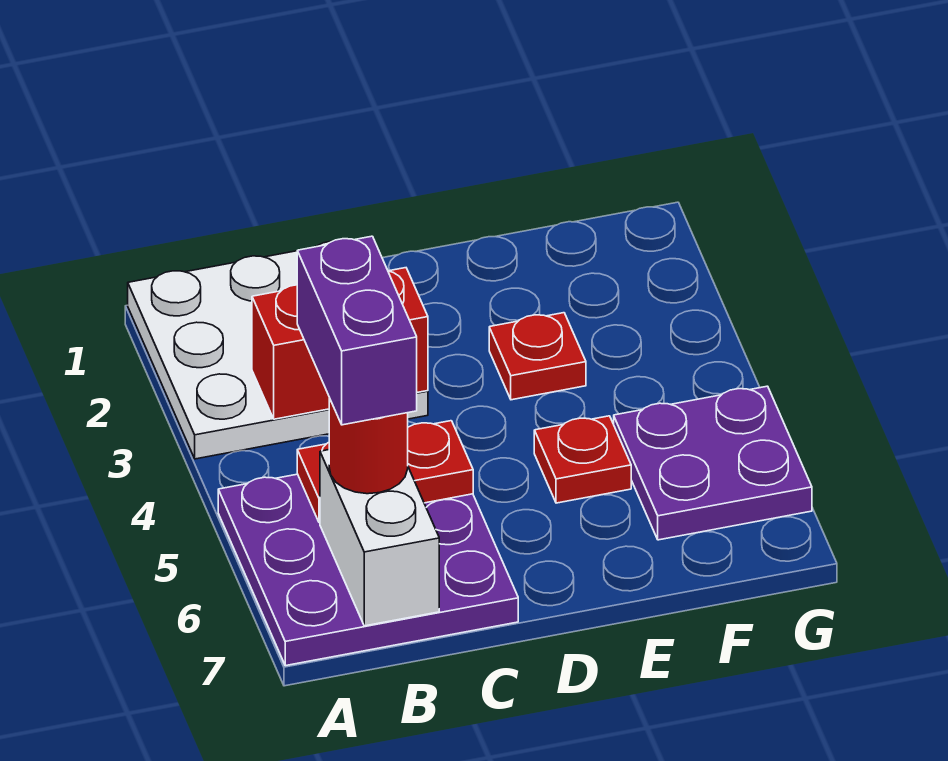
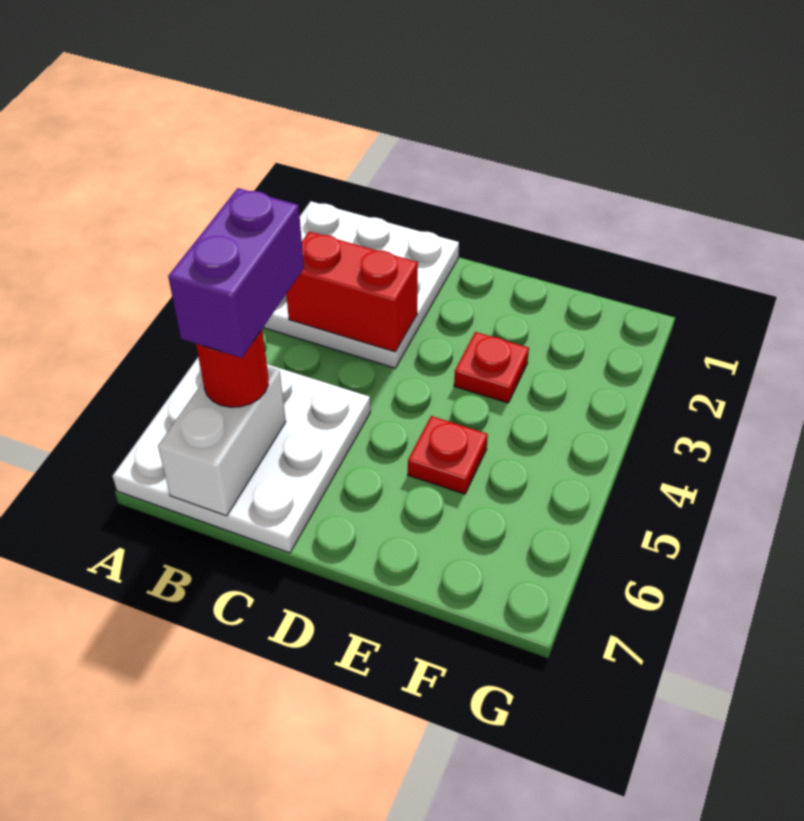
purple plate A5:C7 level 1 -> white plate A5:C7 level 1
red plate B5:C5 level 2 -> none
purple plate F5:G6 level 1 -> none

